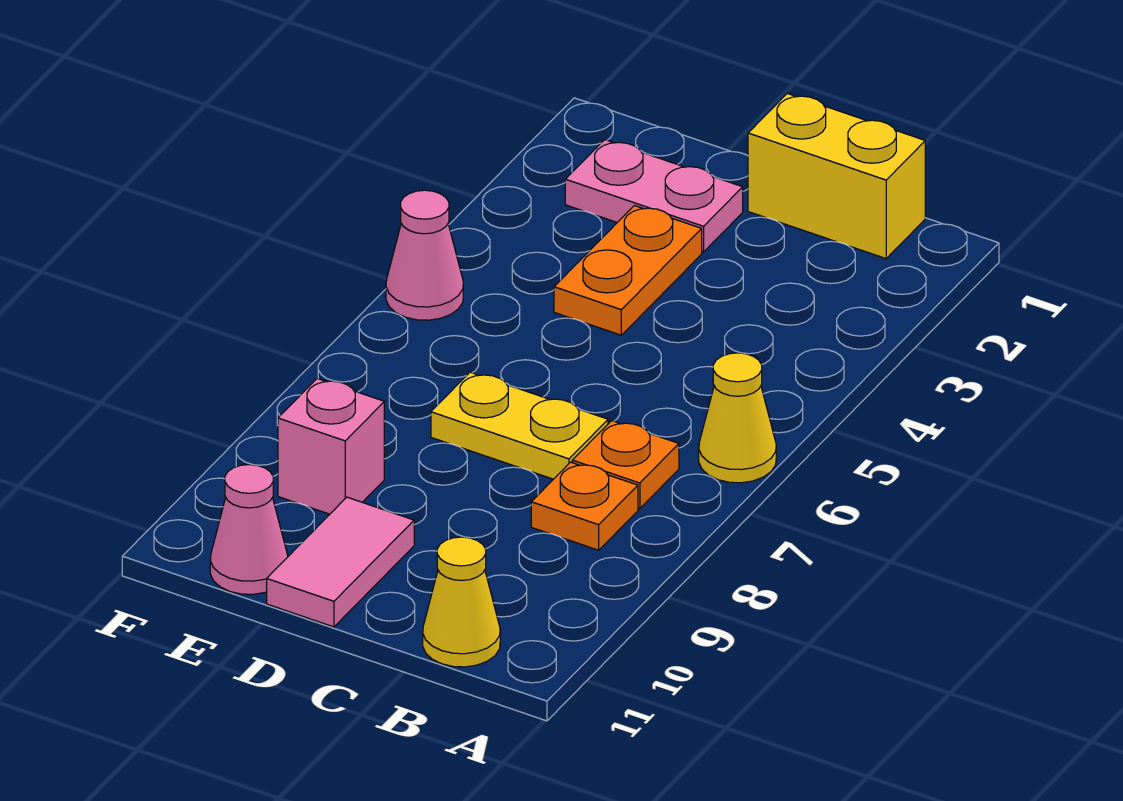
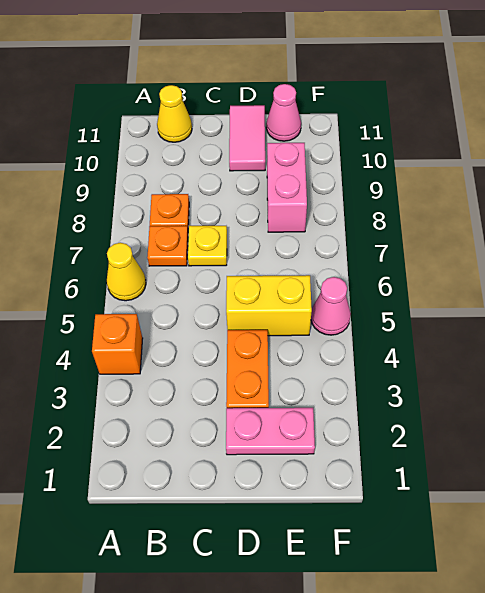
none -> orange brick A4 level 1
yellow brick B1:C1 level 1 -> yellow brick D5:E5 level 1
yellow plate C7:D7 level 1 -> yellow plate C7 level 1
pink brick E9 level 1 -> pink brick E8:E9 level 1

